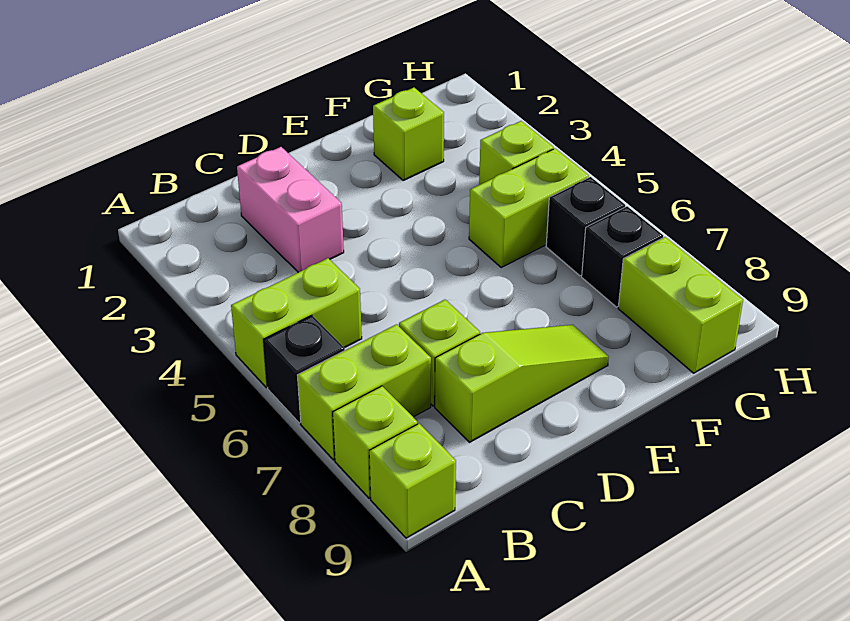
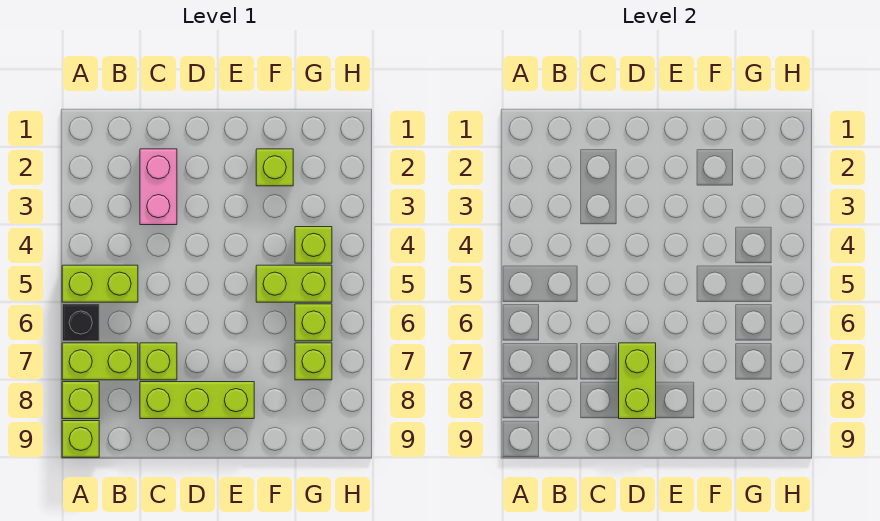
lime slope C8:E8 level 1 top C -> lime brick C8:E8 level 1
black brick G6 level 1 -> lime brick G6 level 1
black brick G7 level 1 -> lime brick G7 level 1
lime brick G8:G9 level 1 -> lime brick D7:D8 level 2

